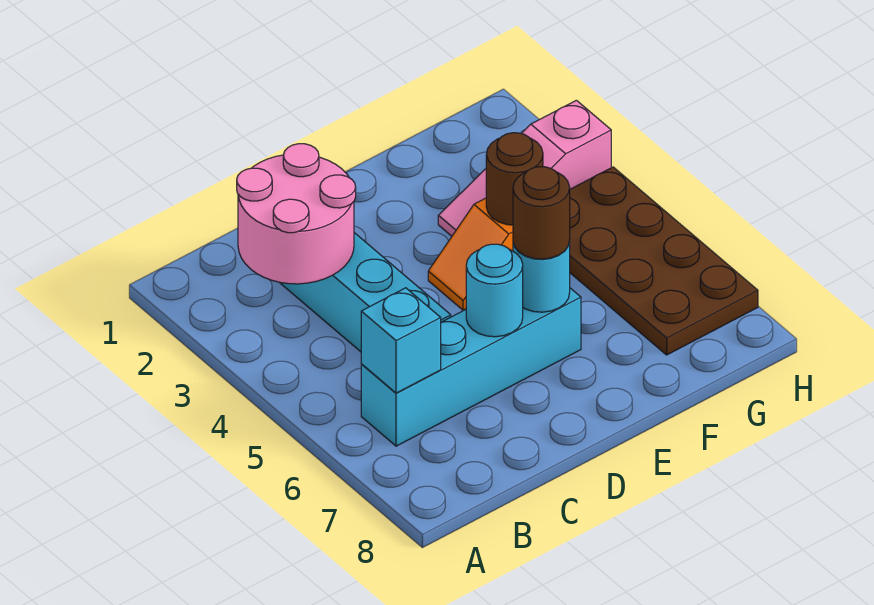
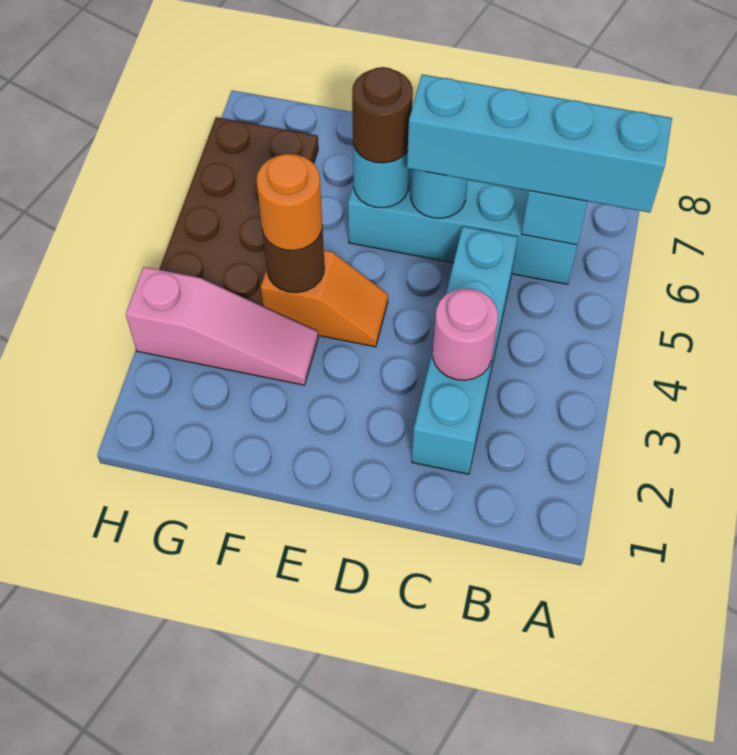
none -> cyan brick A6:D6 level 3
pink round brick B2:C3 level 2 -> pink round brick C3 level 2
none -> orange round brick F4 level 3

